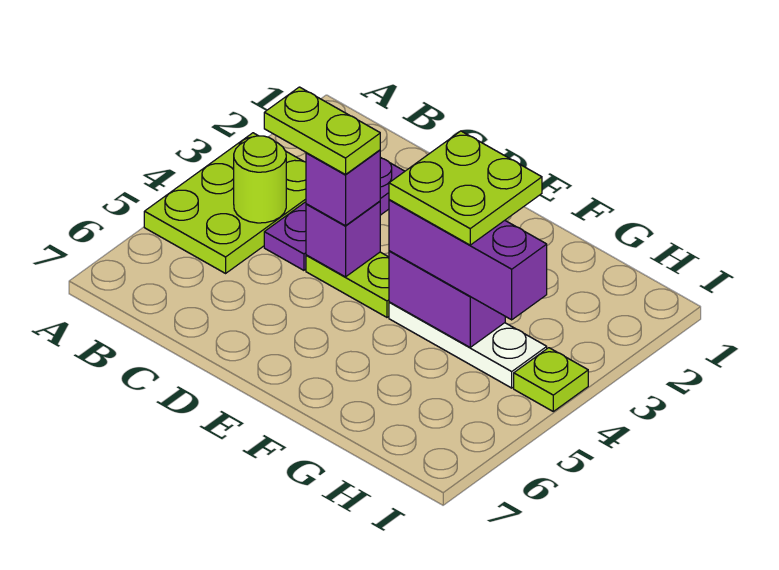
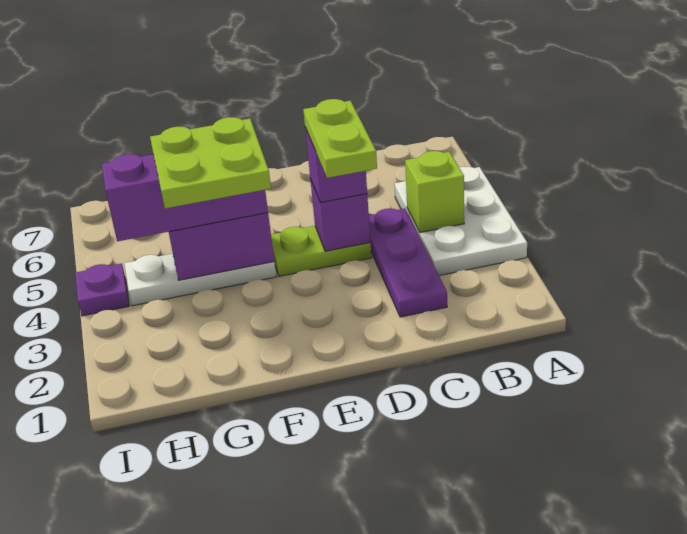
lime plate A3:B5 level 1 -> white plate A3:B5 level 1
lime round brick B4 level 2 -> lime brick B4 level 2
lime plate C4:D4 level 4 -> lime plate D3:D4 level 4
lime plate I4 level 1 -> purple plate I4 level 1

